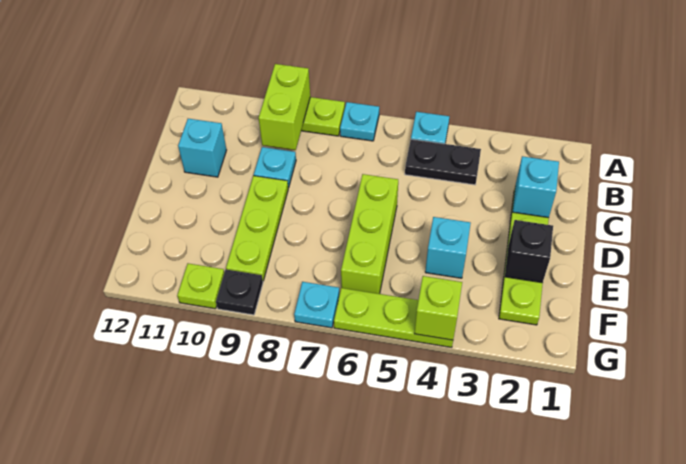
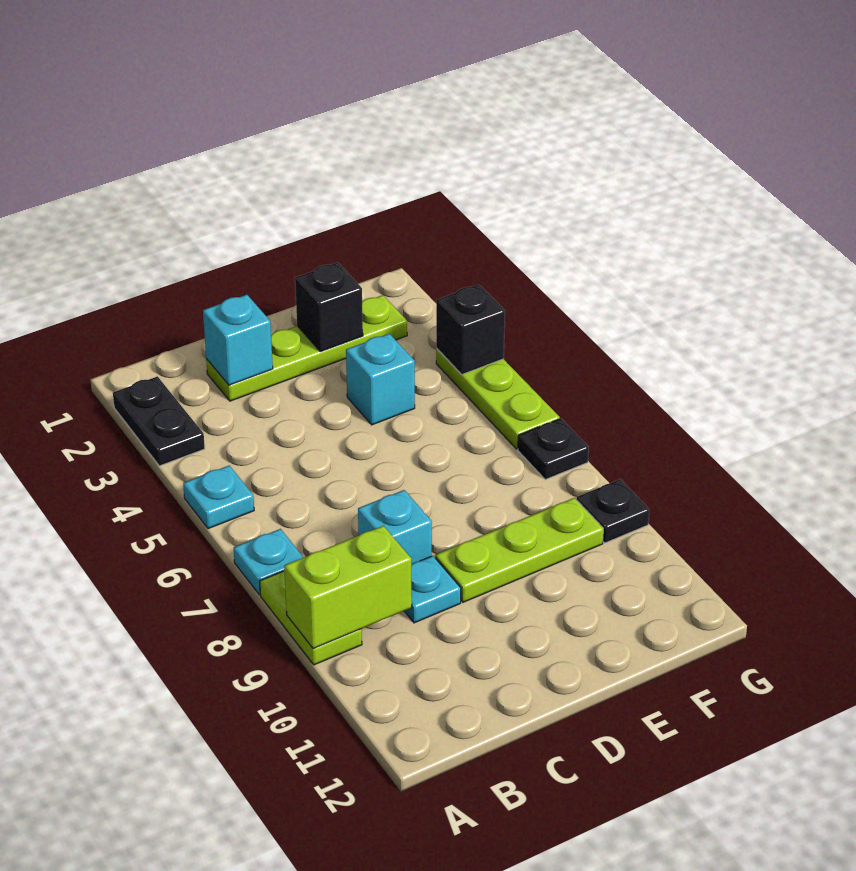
black plate B4:B5 level 1 -> black plate A2:A3 level 1
cyan brick C11 level 1 -> cyan brick C8 level 1
lime brick D6:F6 level 1 -> none
lime brick G4 level 2 -> black brick G4 level 2
cyan plate G7 level 1 -> black plate G7 level 1
lime plate G10 level 1 -> none

